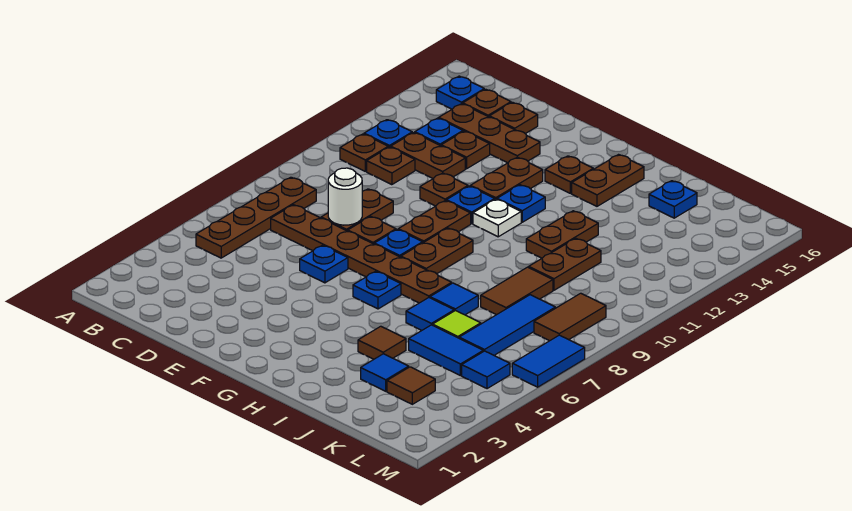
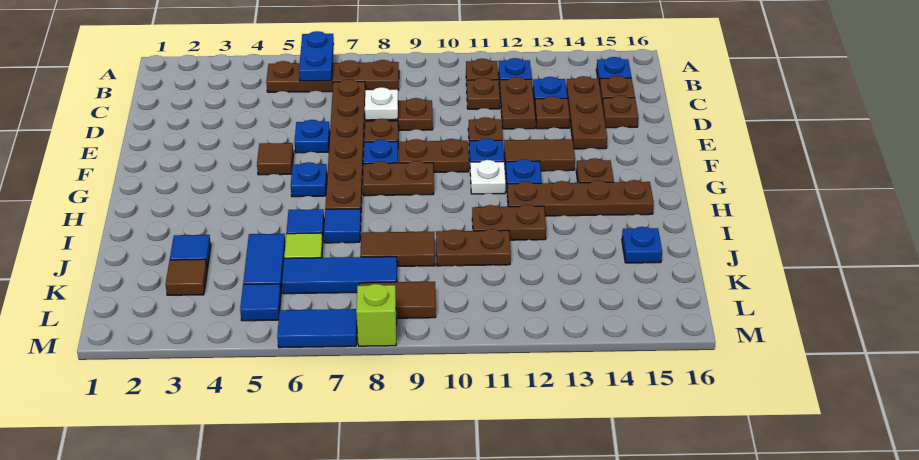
none -> blue plate A6:B6 level 2
white round brick D8 level 2 -> white plate D8 level 2
brown plate F12:F13 level 1 -> brown tile F12:F13 level 1
brown plate H14:H15 level 1 -> brown plate H12:H15 level 1
brown tile I4 level 1 -> brown tile F5 level 1
none -> lime brick M8 level 1

